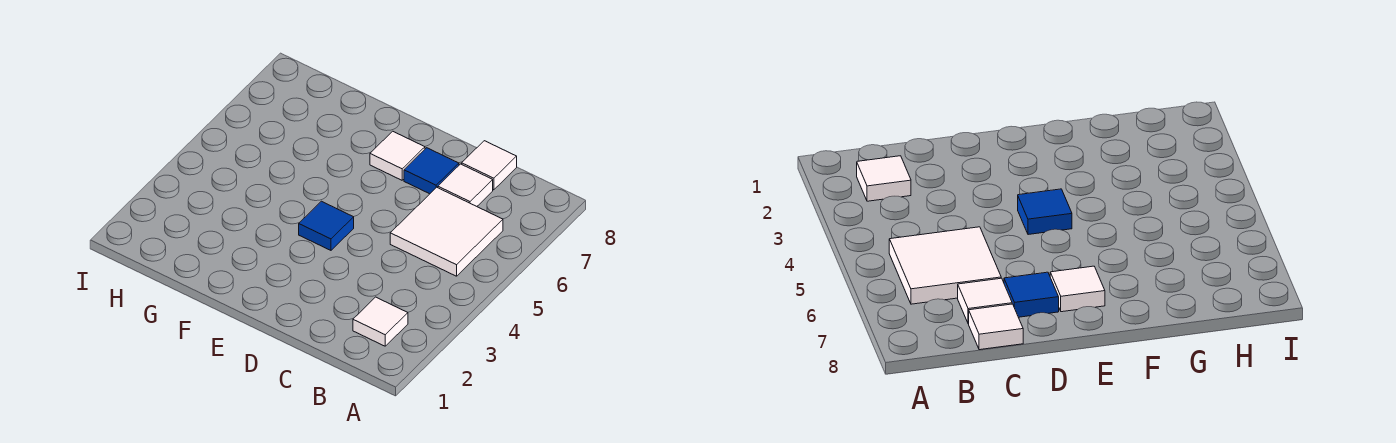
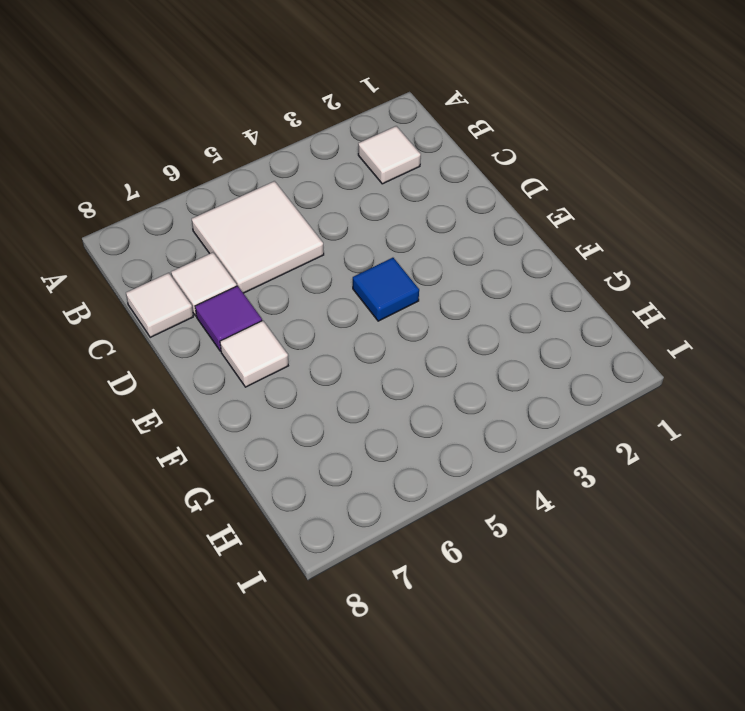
blue tile D7 level 1 -> purple tile D7 level 1

